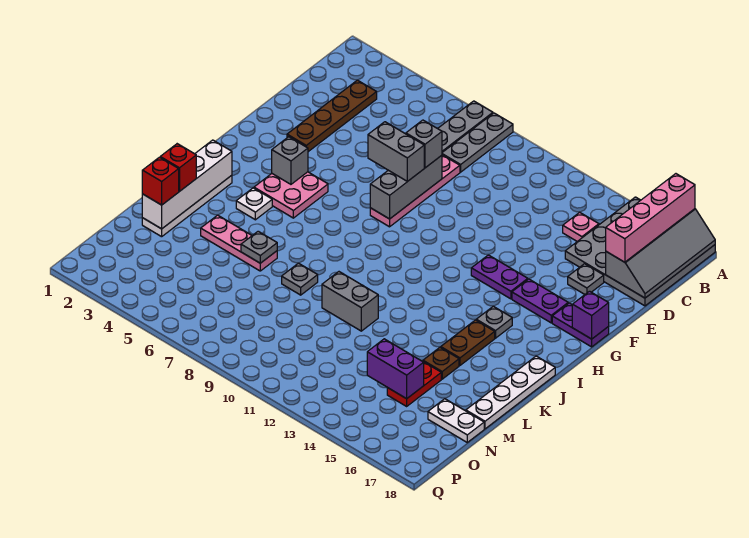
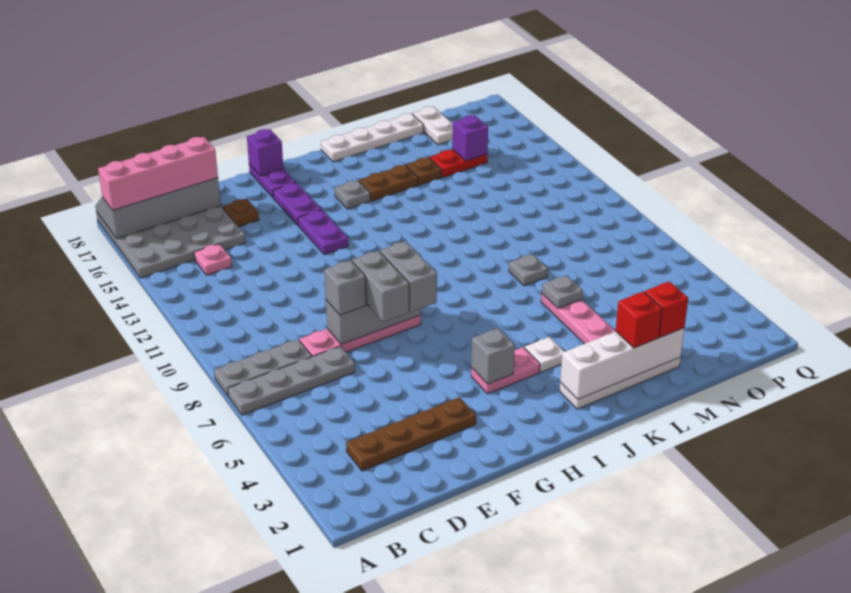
grey plate E16 level 1 -> brown plate E16 level 1
pink plate H4:I5 level 1 -> pink plate H4:I4 level 1
grey brick L10:L11 level 1 -> grey brick G7:G8 level 3
purple brick N14:N15 level 2 -> purple brick N15 level 2

